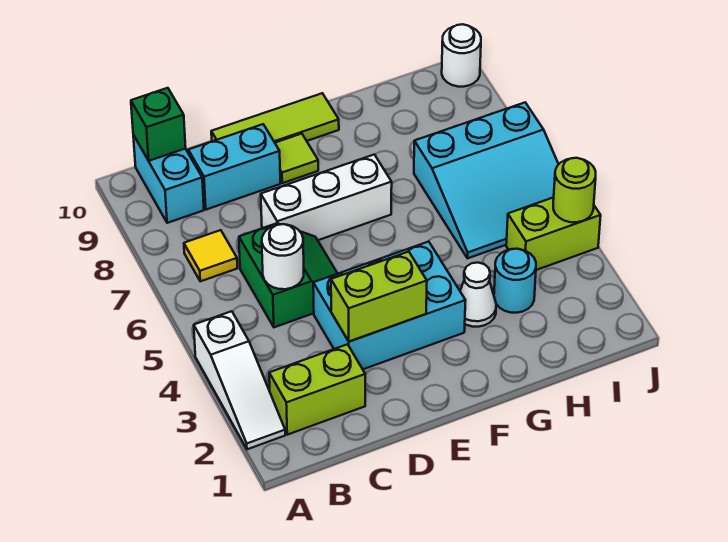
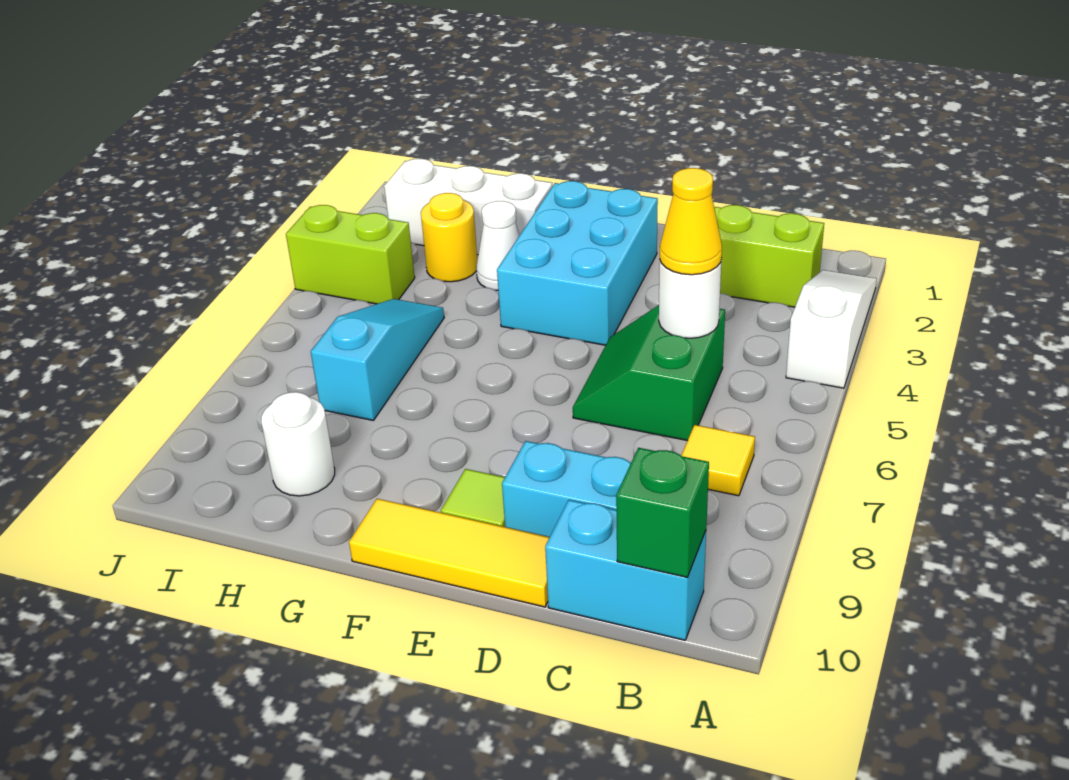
cyan brick B9:B10 level 1 -> cyan brick B10:C10 level 1
none -> yellow cone C5 level 3
cyan brick D3:F4 level 1 -> cyan brick E2:F4 level 1
lime brick D3:E3 level 2 -> none
white brick D7:F7 level 1 -> white brick G2:I2 level 1
lime tile D10:F10 level 1 -> yellow tile D10:F10 level 1
cyan round brick H3 level 1 -> yellow round brick H3 level 1
cyan slope H5:J7 level 1 top 7 -> cyan slope H5:H7 level 1 top 7
lime round brick J4 level 2 -> none
white round brick J10 level 1 -> white round brick H9 level 1

